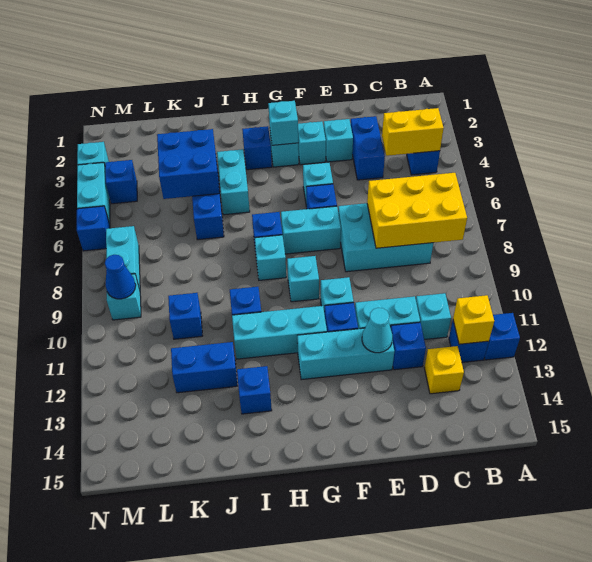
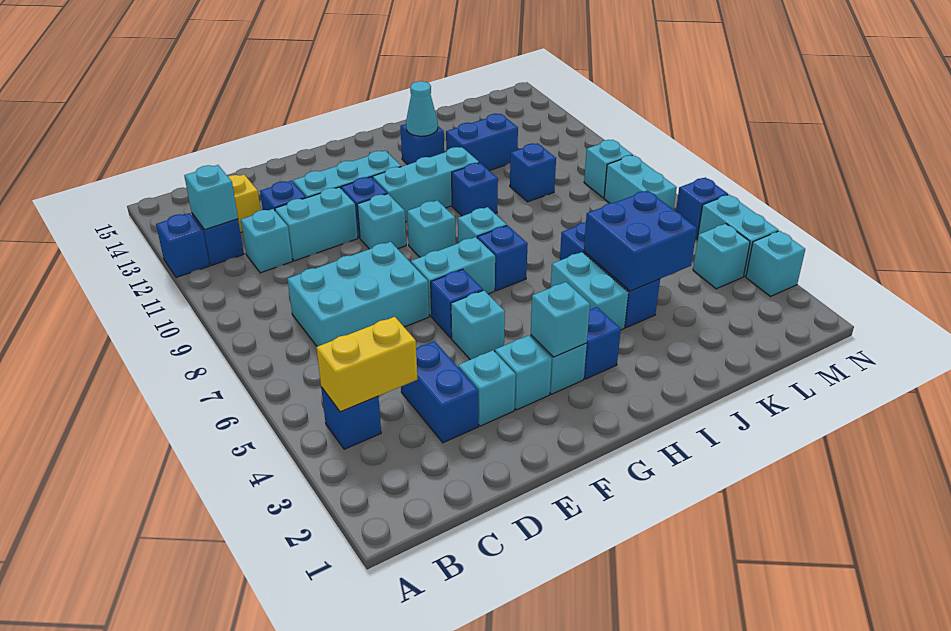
yellow brick B7:D8 level 2 -> none
yellow brick B12 level 2 -> cyan brick B12 level 2
cyan cone E12 level 2 -> cyan cone I13 level 2
blue brick M4 level 1 -> cyan brick M4 level 1
blue cone M9 level 2 -> none

